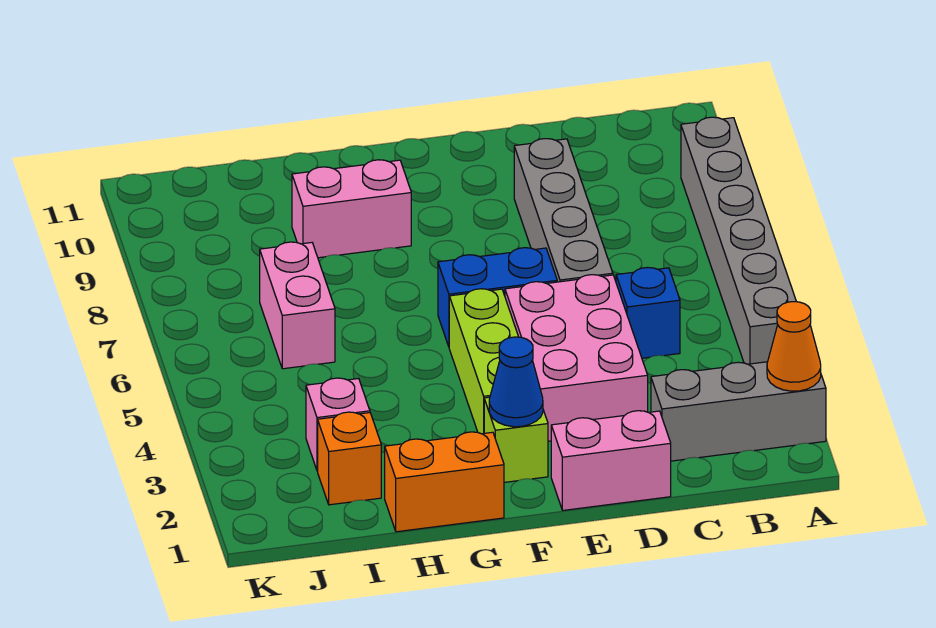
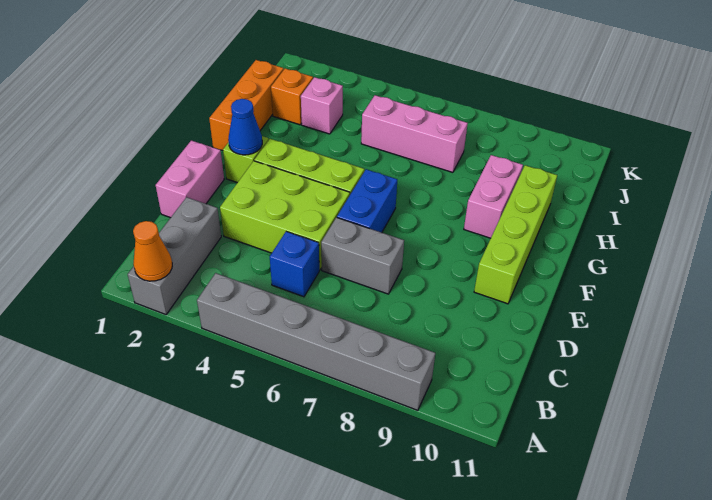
pink brick D3:E5 level 1 -> lime brick D3:E5 level 1
grey brick D6:D9 level 1 -> grey brick D6:D7 level 1
none -> lime brick E10:H10 level 1
orange brick G1:H1 level 1 -> orange brick G1:I1 level 1
pink brick I6:I7 level 1 -> pink brick I5:I7 level 1

